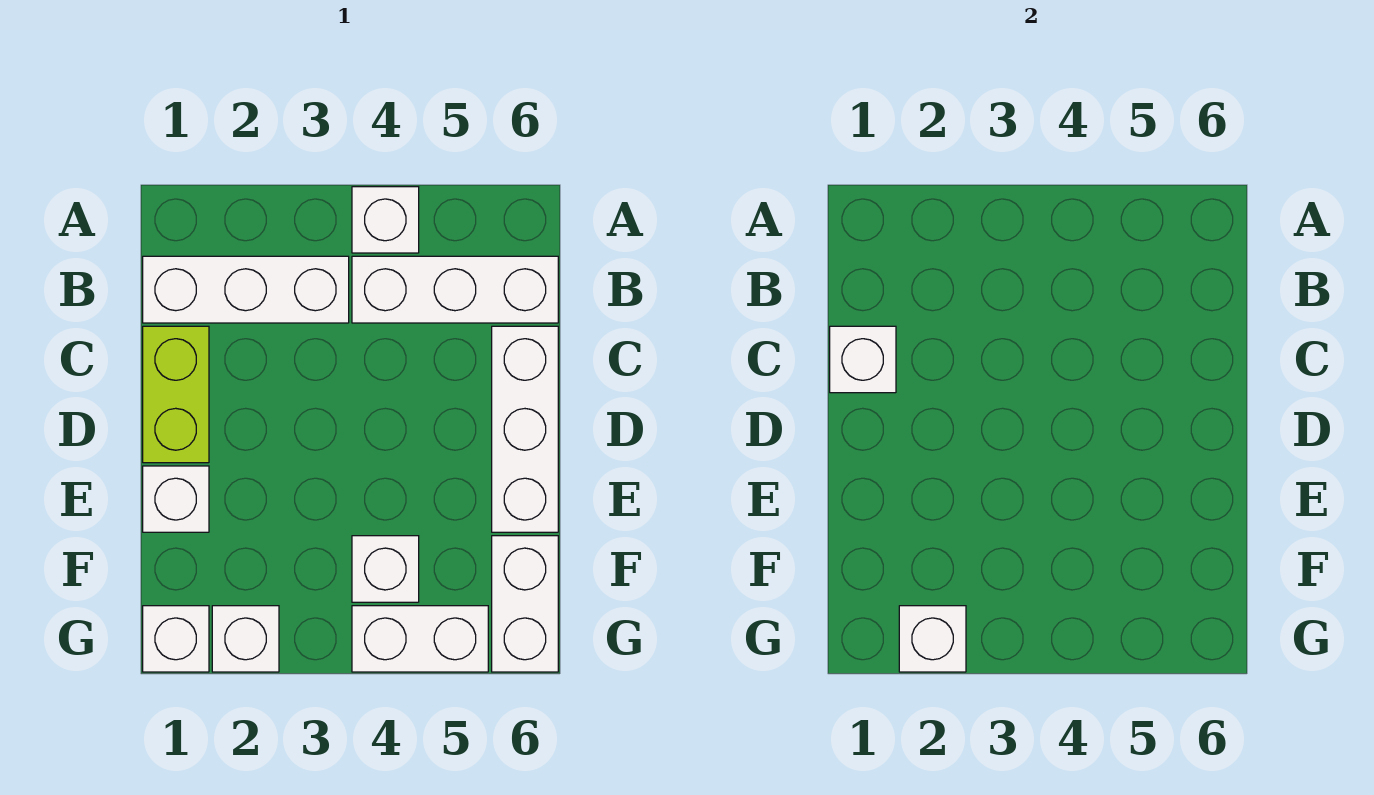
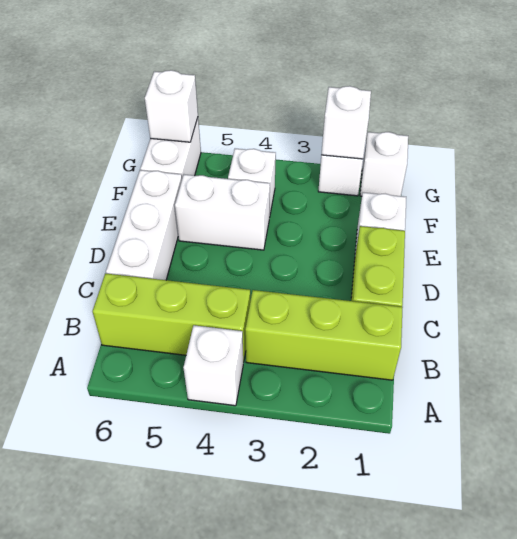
white brick B1:B3 level 1 -> lime brick B1:B3 level 1
white brick B4:B6 level 1 -> lime brick B4:B6 level 1
white brick C1 level 2 -> white brick G6 level 2
white brick G4:G5 level 1 -> white brick E4:E5 level 1

